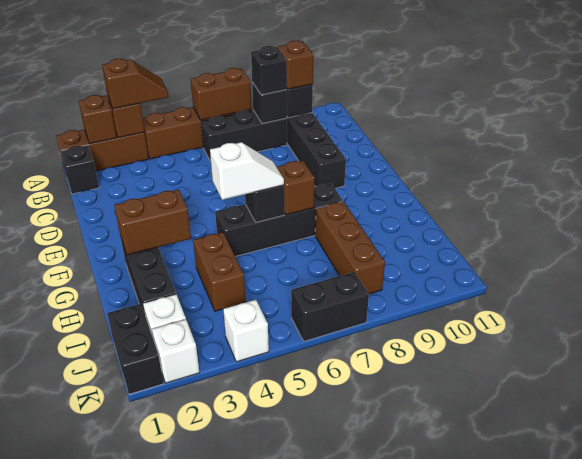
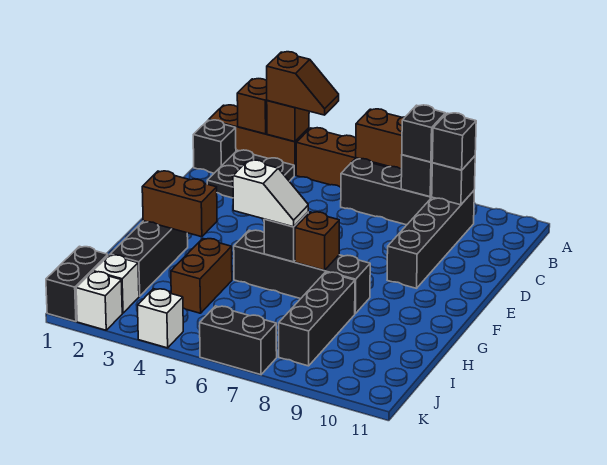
none -> black plate B2:C3 level 1
brown brick B9 level 3 -> black brick B9 level 3
brown brick H8:J8 level 1 -> black brick H8:J8 level 1

